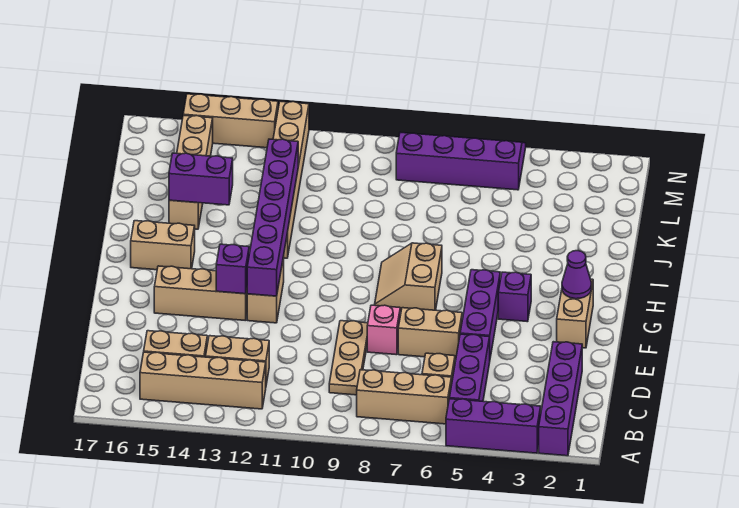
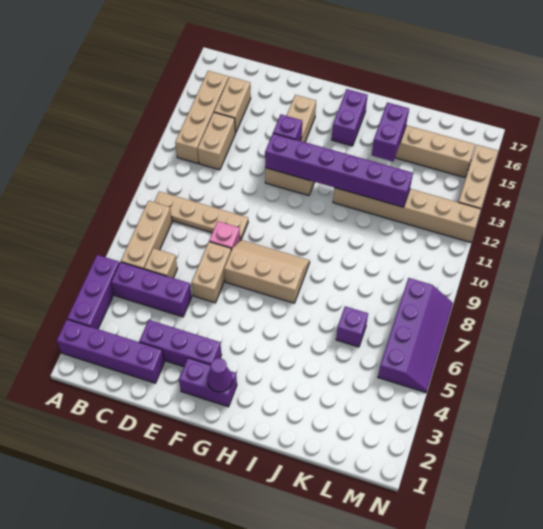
tan plate C9:E9 level 1 -> tan plate B9:E9 level 1
purple brick E5:G5 level 1 -> purple brick D3:F3 level 1
tan brick F2:G2 level 1 -> purple brick F2:G2 level 1
purple brick G4 level 1 -> purple brick K6 level 1
tan slope G7:H8 level 1 top 7 -> tan slope F7:H8 level 1 top 7
tan brick H15:H16 level 1 -> purple brick H15:H16 level 1

